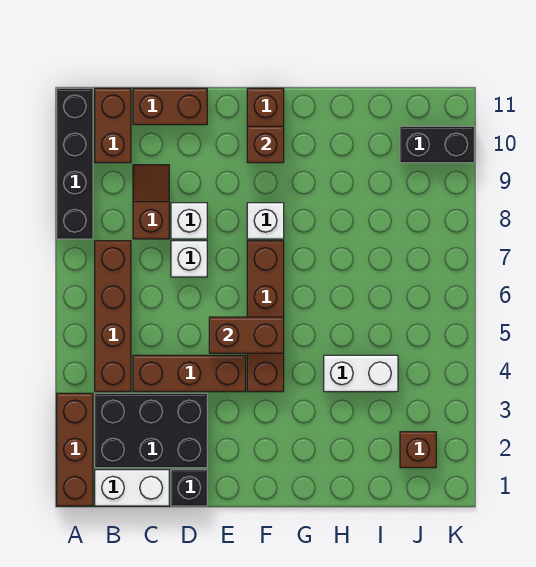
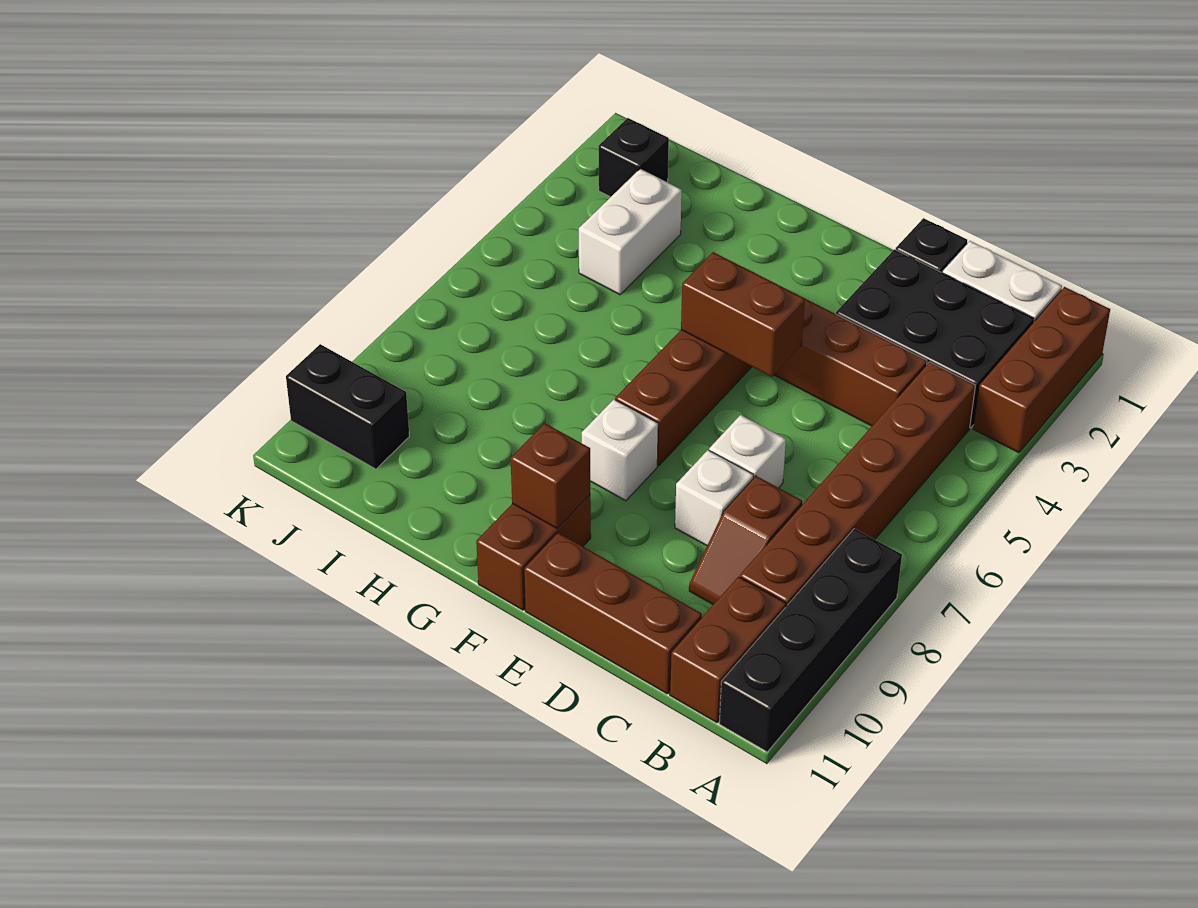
brown brick B4:B7 level 1 -> brown brick B4:B9 level 1
brown brick C11:D11 level 1 -> brown brick C11:E11 level 1
white brick H4:I4 level 1 -> white brick I3:I4 level 1
brown brick J2 level 1 -> black brick J2 level 1

